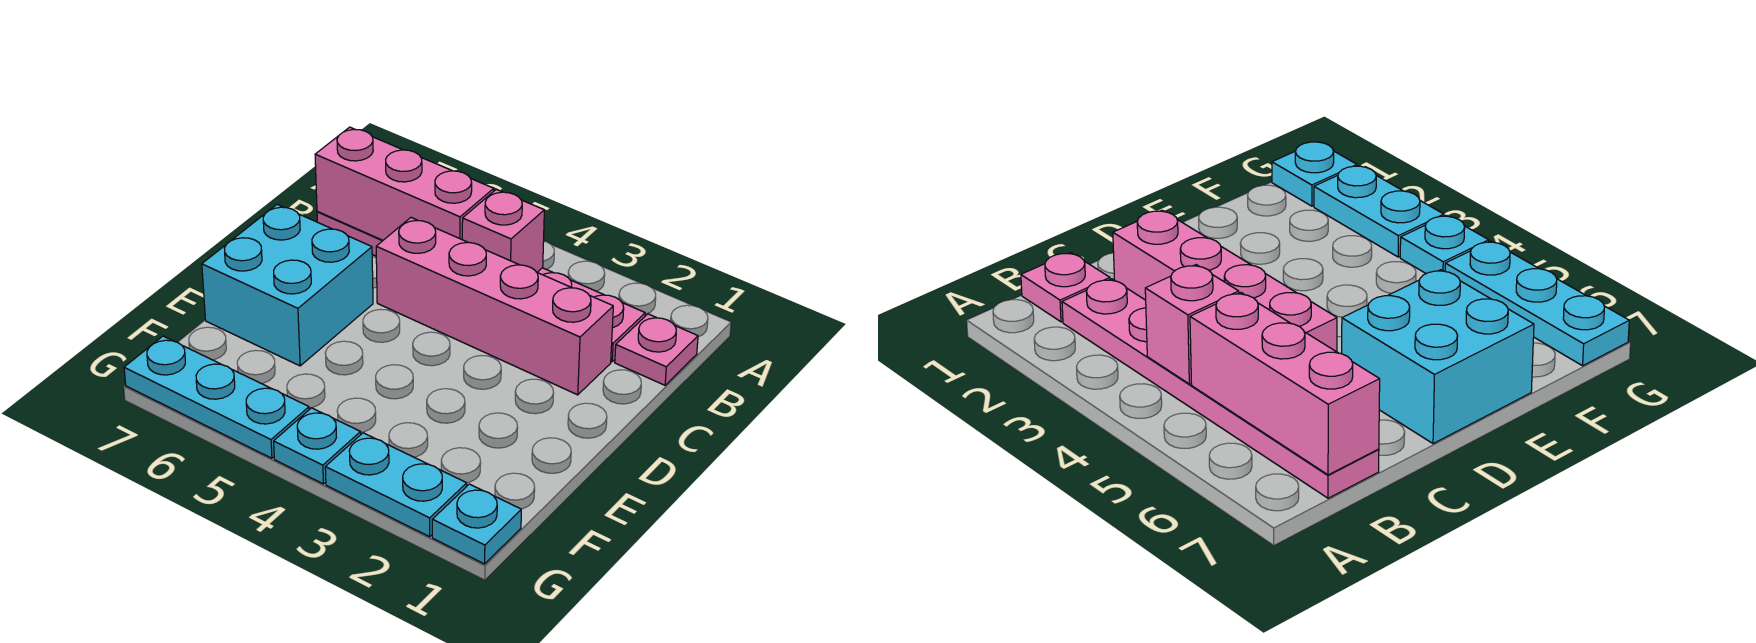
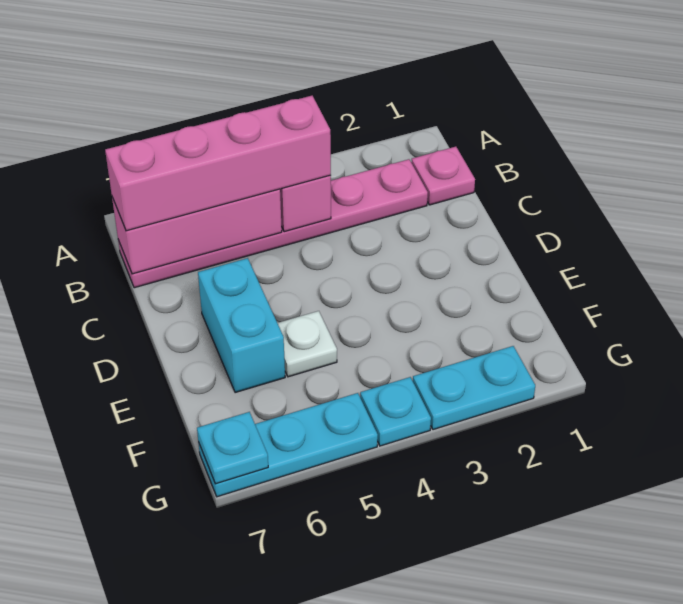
pink brick C2:C5 level 1 -> pink brick B4:B7 level 3
cyan brick D6:E7 level 1 -> cyan brick D6:E6 level 1
none -> white plate E5 level 1
cyan plate G1 level 1 -> cyan plate G7 level 2

